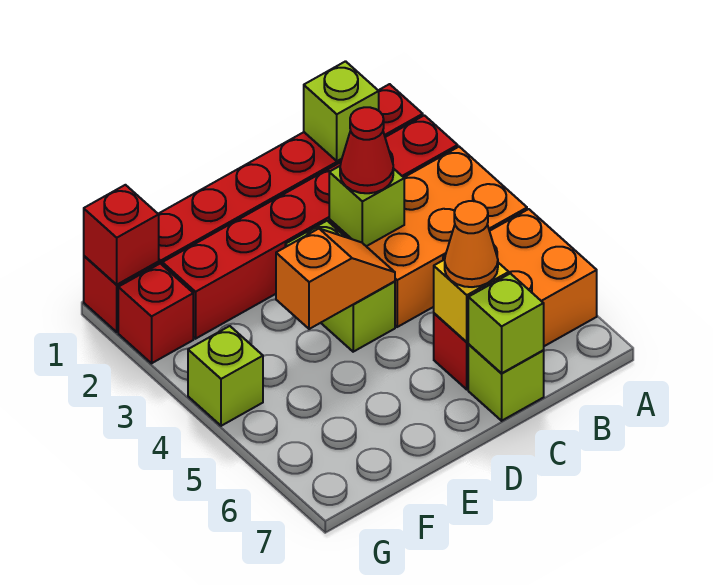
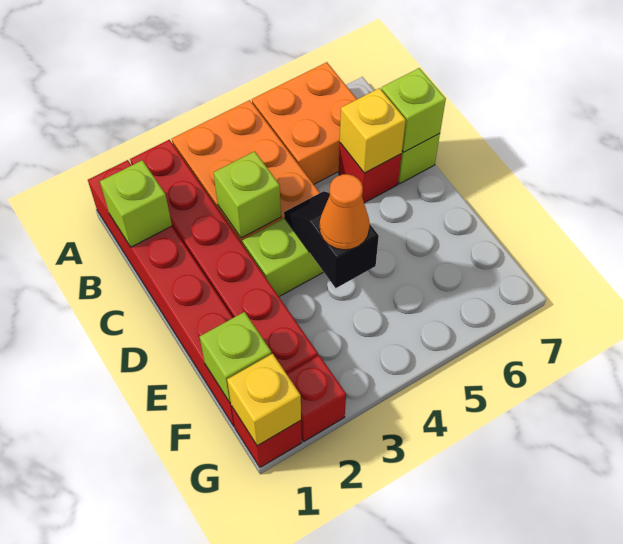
red cone C3 level 3 -> none
orange cone C6 level 3 -> orange cone E4 level 3
orange slope D4:E4 level 2 top E -> black slope D4:E4 level 2 top E
red brick G1 level 2 -> yellow brick G1 level 2
lime brick G4 level 1 -> lime brick F1 level 2

